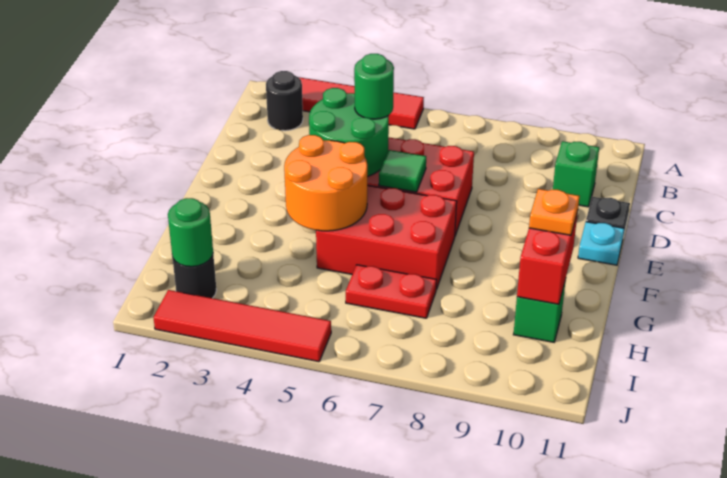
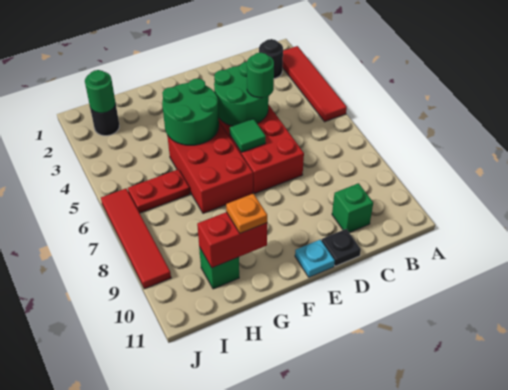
orange round brick F4:G5 level 2 -> green round brick F4:G5 level 2
red plate H6:H7 level 1 -> red plate H6:I6 level 1
red tile J2:J5 level 1 -> red tile J6:J9 level 1

